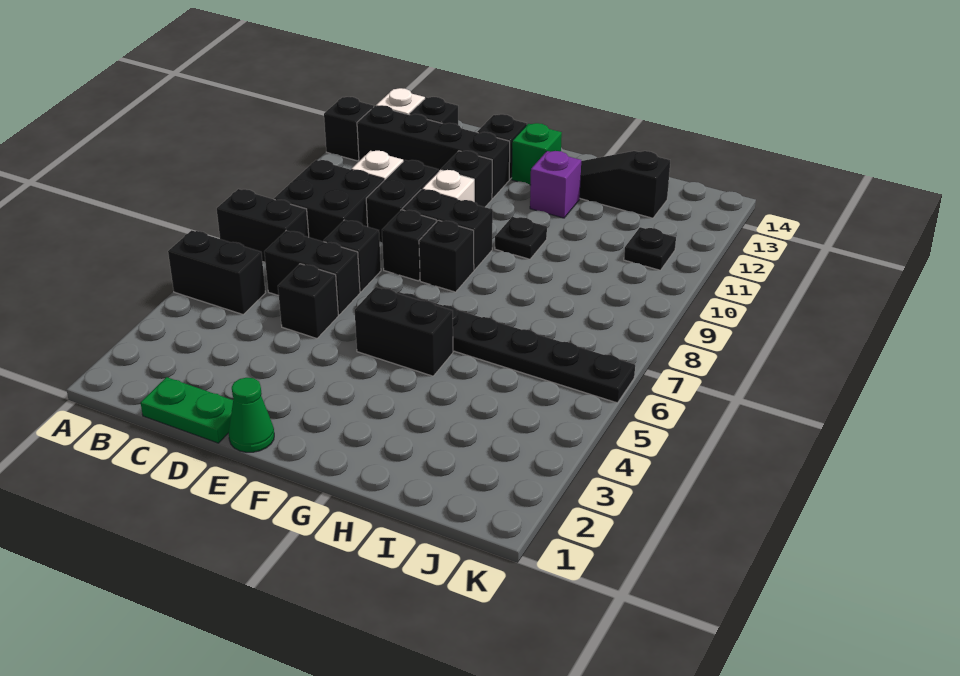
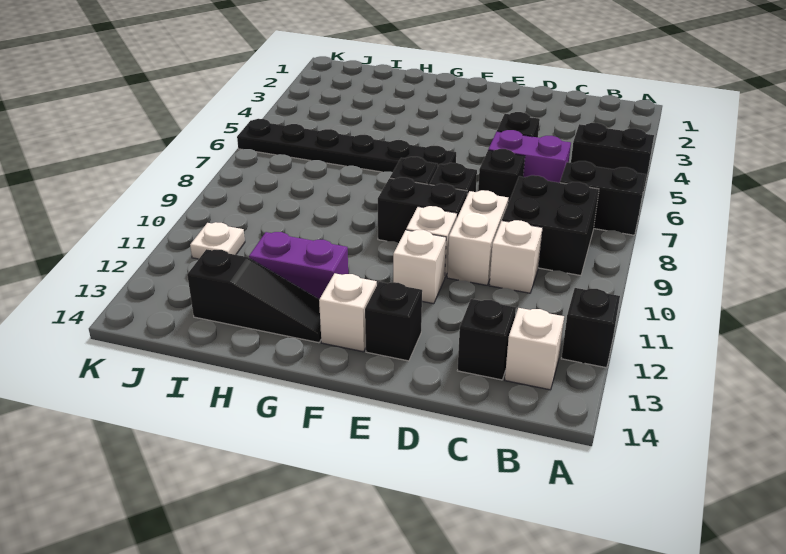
black brick B12:E12 level 1 -> none
green plate C1:D1 level 1 -> none
black brick C6:D6 level 1 -> purple brick C6:D6 level 1
black brick D9:D10 level 1 -> white brick D9:D10 level 1
green cone E1 level 1 -> none
black brick E11 level 1 -> white brick E11 level 1
black brick F5:G5 level 1 -> none
green brick F13 level 1 -> white brick F13 level 1
black plate G10 level 1 -> none
purple brick G12 level 1 -> purple brick G12:H12 level 1
black plate J11 level 1 -> white plate J11 level 1

